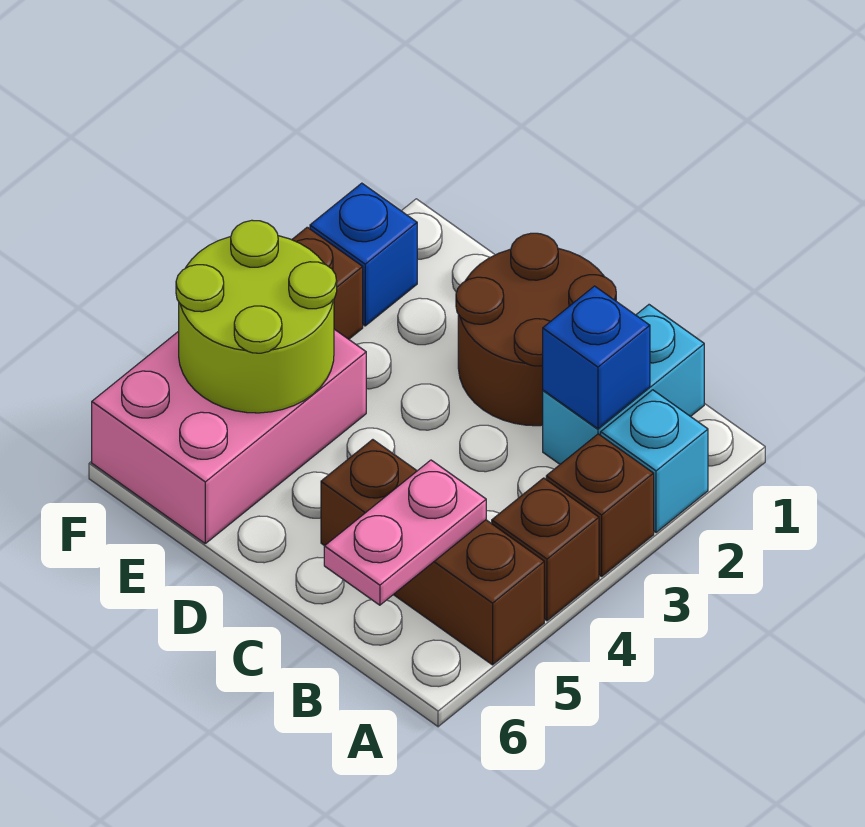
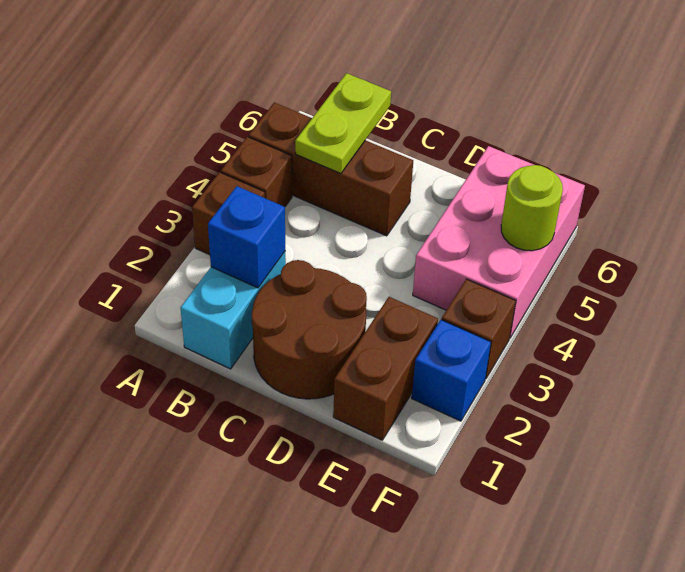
cyan brick A2 level 1 -> none
pink plate B5:B6 level 2 -> lime plate B5:B6 level 2
none -> brown brick E1:E2 level 1
lime round brick E4:F5 level 2 -> lime round brick F5 level 2

